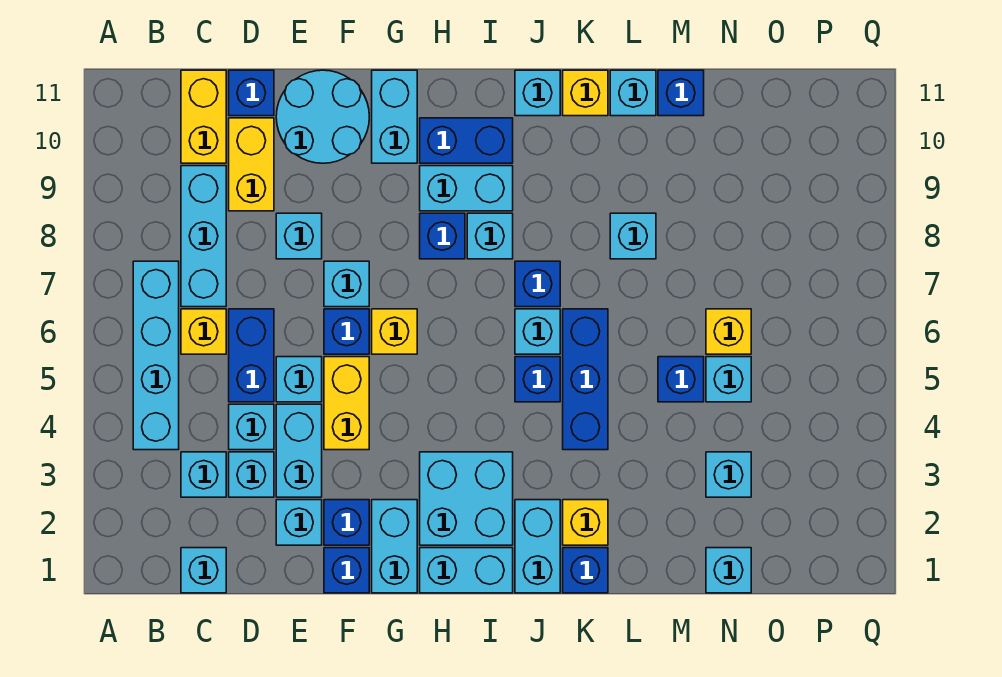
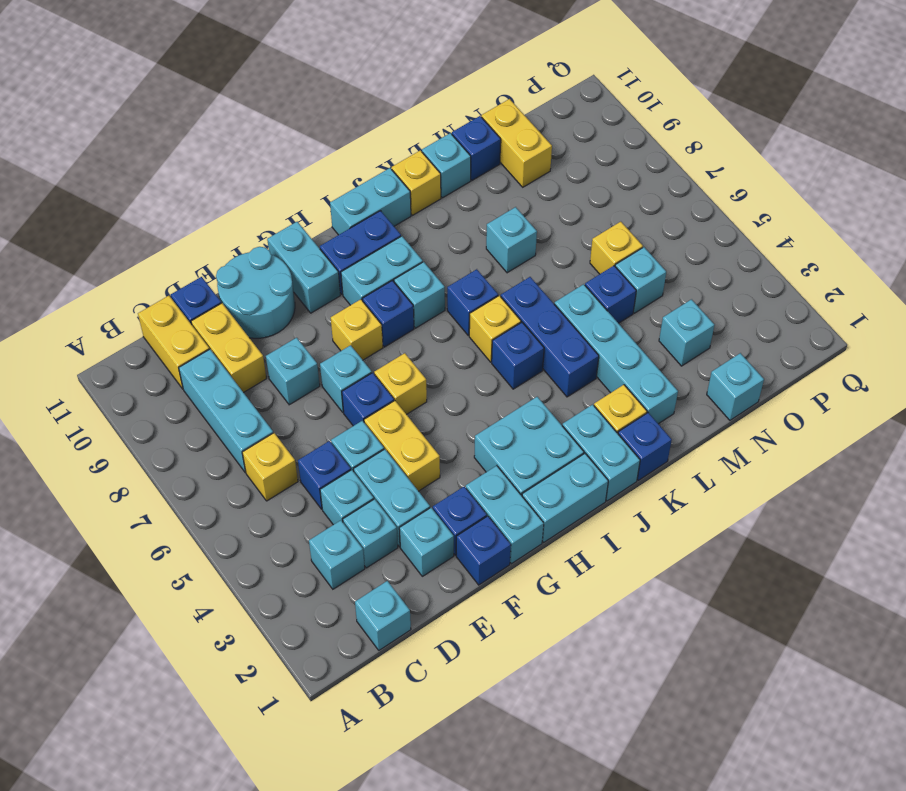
cyan brick B4:B7 level 1 -> cyan brick L2:L5 level 1
blue brick D5:D6 level 1 -> blue brick D5 level 1
none -> yellow brick G8 level 1
cyan brick J6 level 1 -> yellow brick J6 level 1
cyan brick J11 level 1 -> cyan brick I11:J11 level 1
none -> yellow brick N10:N11 level 1

